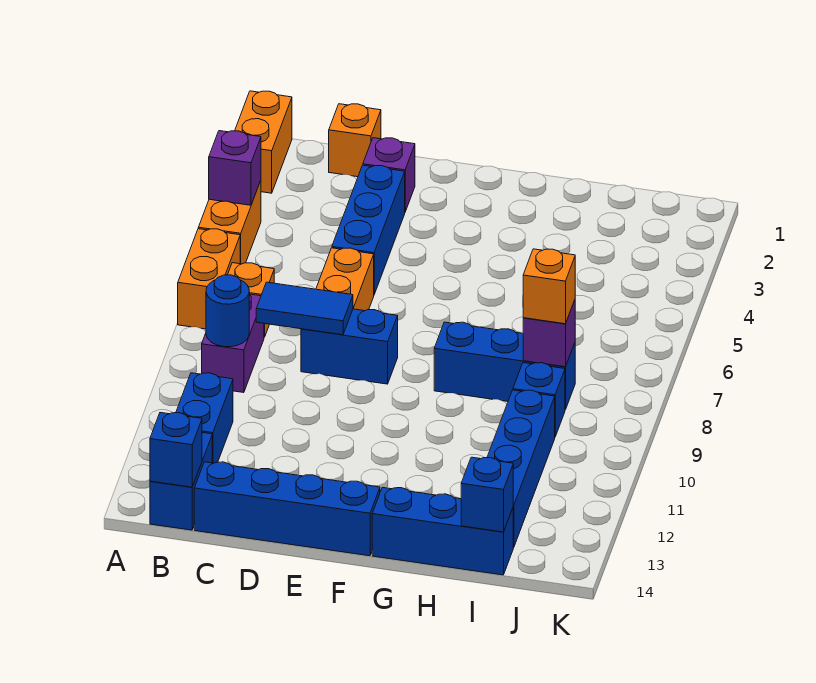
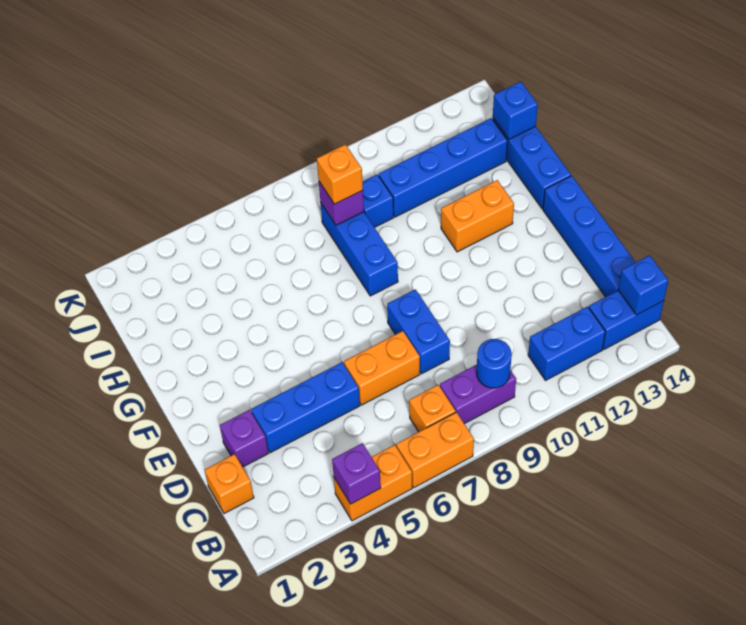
orange brick A1:A2 level 1 -> orange brick G11:G12 level 1
blue tile C8:D8 level 2 -> none

